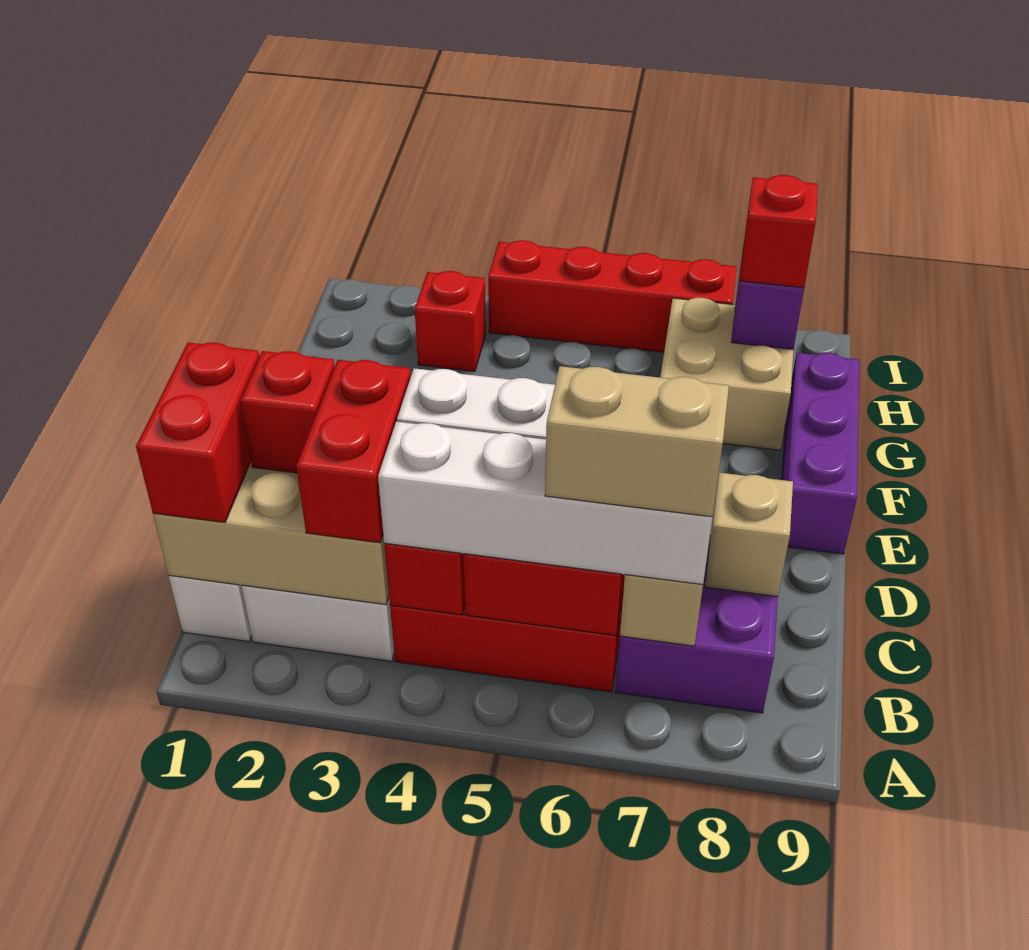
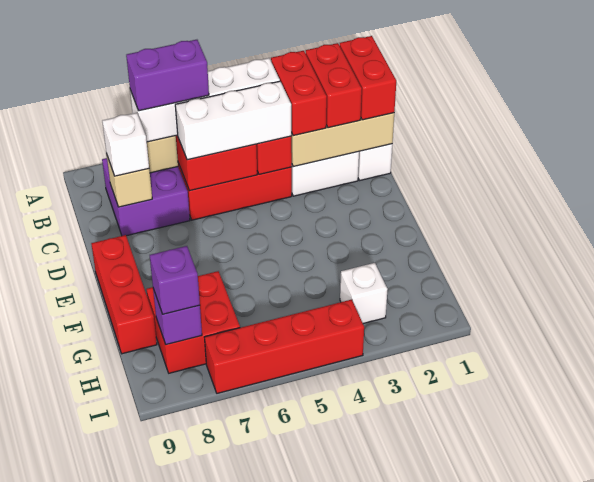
tan brick B6:B7 level 4 -> purple brick B6:B7 level 4
red brick C2 level 3 -> red brick B2:C2 level 3
none -> white brick C8 level 3
purple brick E9:G9 level 1 -> red brick E9:G9 level 1
tan brick G7:H8 level 1 -> red brick G7:H8 level 1
red brick H3 level 1 -> white brick H3 level 1
red brick H8 level 3 -> purple brick H8 level 3

